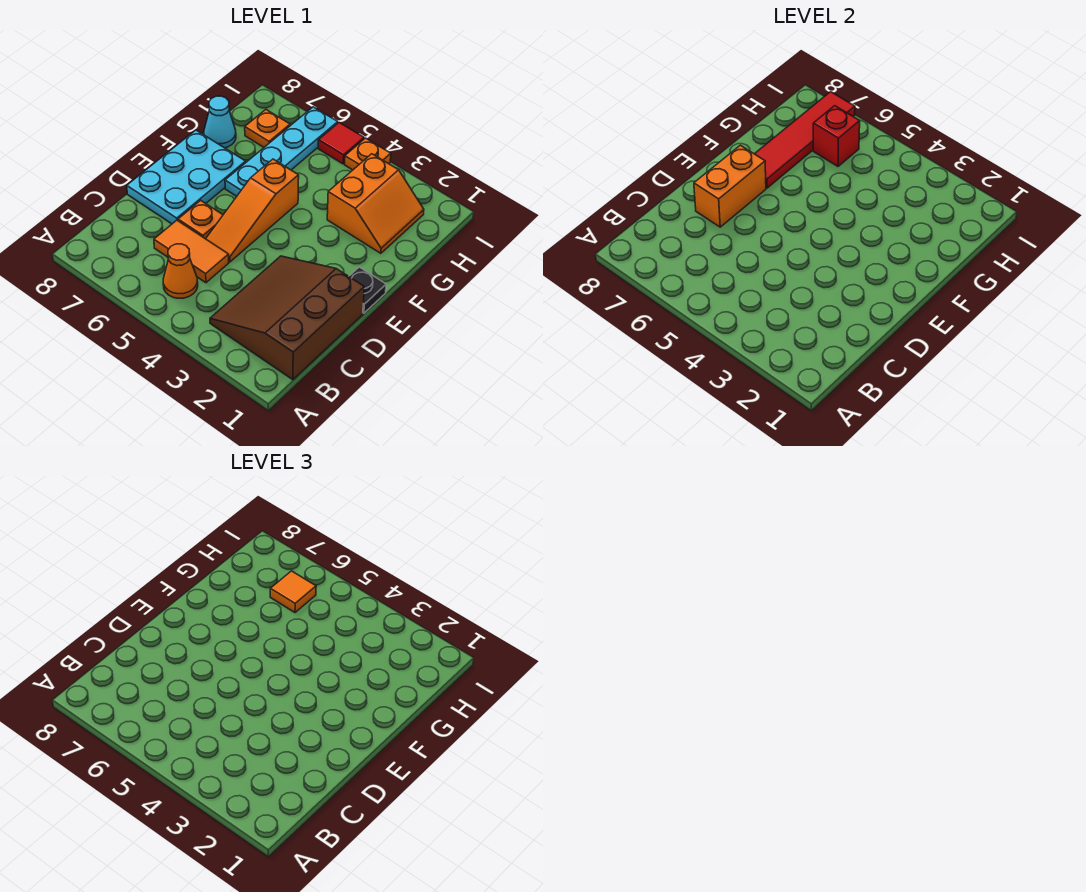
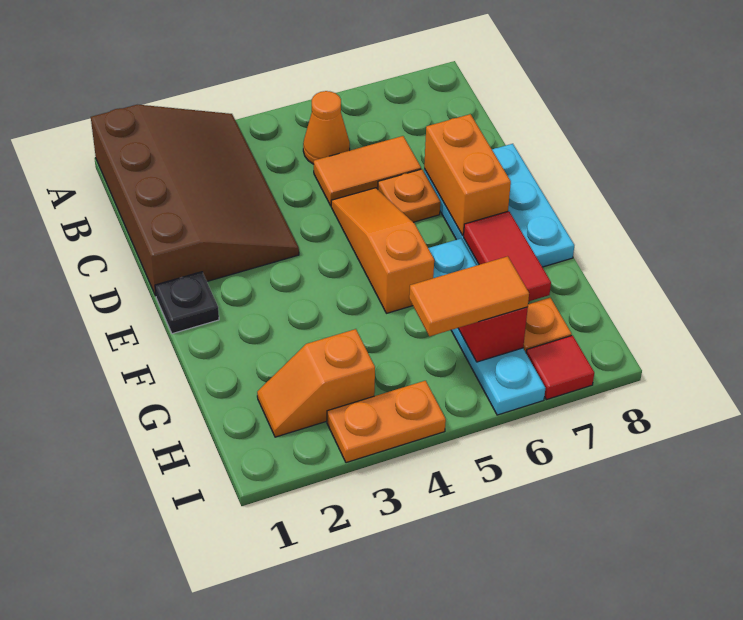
brown slope B1:D3 level 1 top 1 -> brown slope A1:D3 level 1 top 1
red tile F7:I7 level 2 -> red tile F7:G7 level 2
orange slope G2:H3 level 1 top 3 -> orange slope H2:H3 level 1 top 3
cyan cone G8 level 1 -> none
orange tile H6 level 3 -> orange tile H5:H6 level 3
orange plate I4 level 1 -> orange plate I3:I4 level 1
red tile I5 level 1 -> red tile I7 level 1

